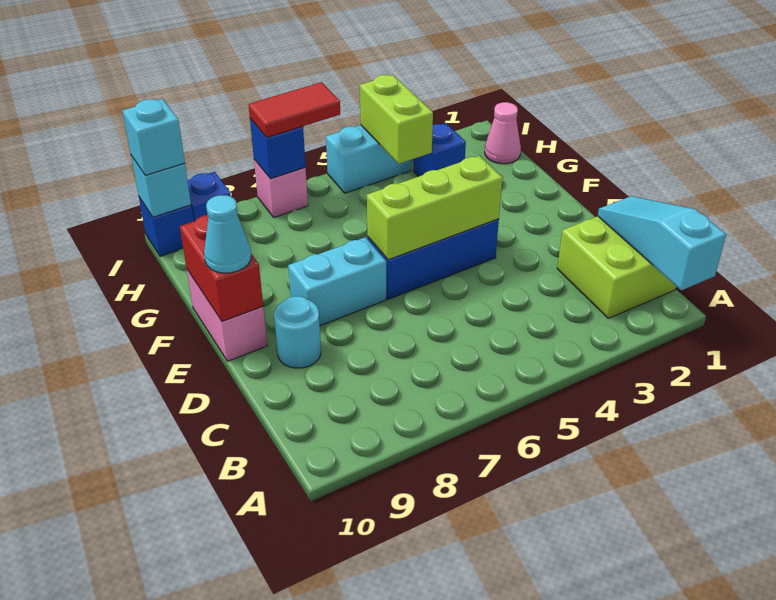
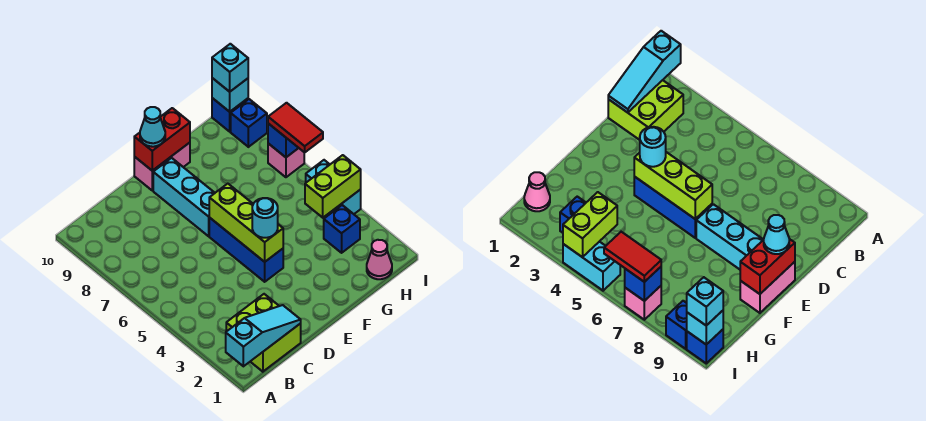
cyan round brick D9 level 1 -> cyan round brick E4 level 3
cyan brick E7:E8 level 1 -> cyan brick E7:E9 level 1

